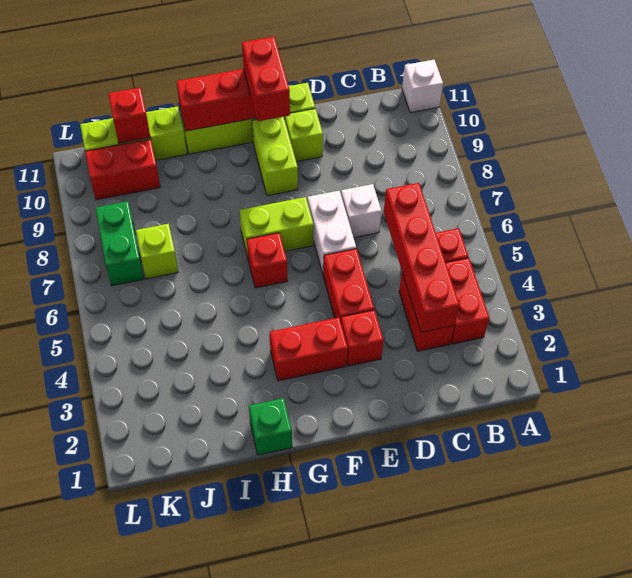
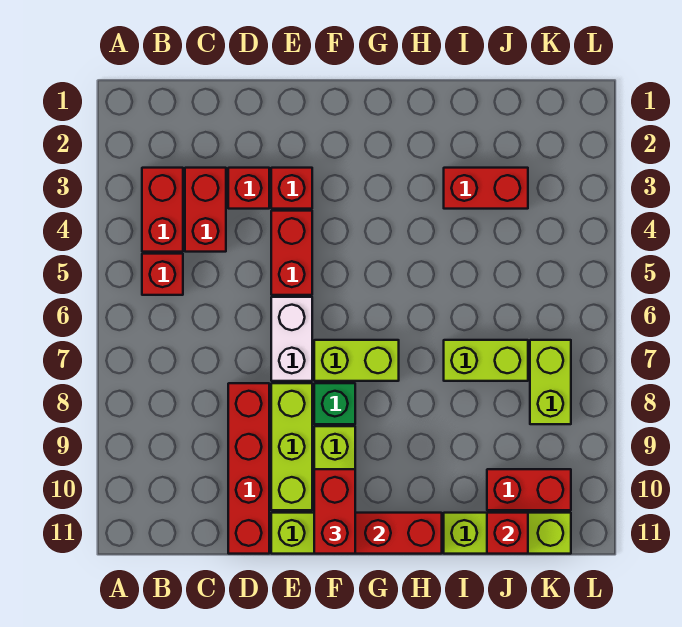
white brick A11 level 1 -> none
red brick C3:C6 level 2 -> red brick D8:D11 level 1
white brick D7 level 1 -> none
lime brick E10 level 1 -> lime brick E8:E10 level 1
red brick F3:G3 level 1 -> red brick I3:J3 level 1
red brick G6 level 1 -> red brick D3 level 1
green brick H1 level 1 -> green brick F8 level 1
lime brick J7 level 1 -> lime brick I7:J7 level 1
green brick K7:K8 level 1 -> lime brick K7:K8 level 1

